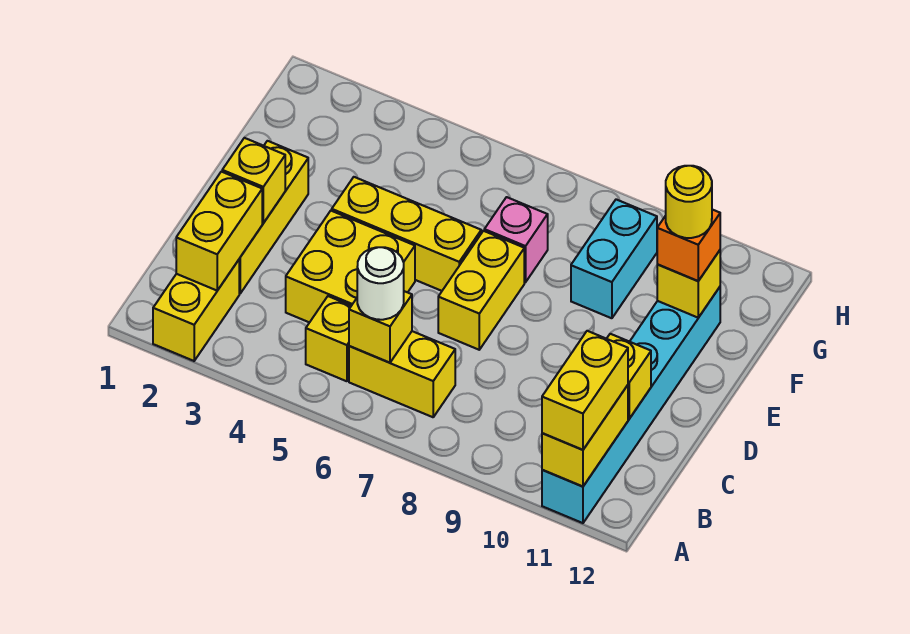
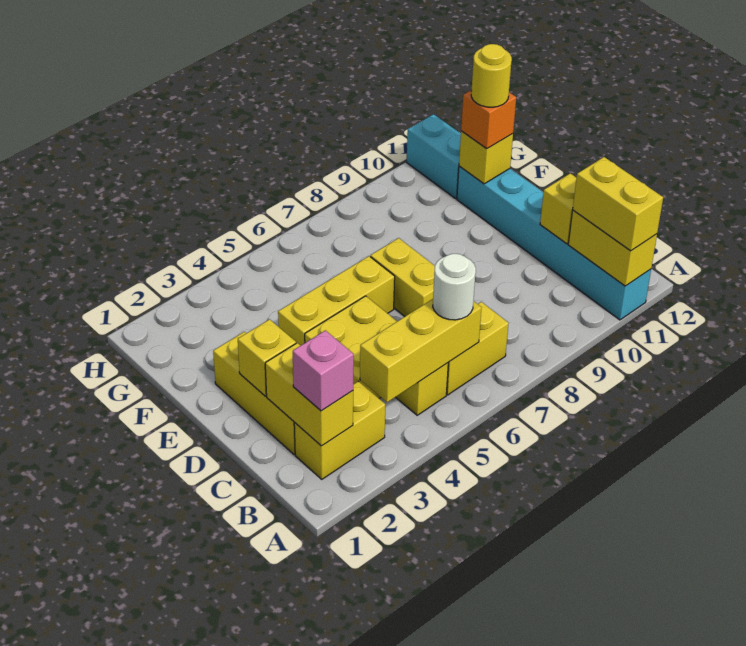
yellow brick A2:B2 level 1 -> yellow brick B2:B3 level 1
yellow brick B6 level 2 -> yellow brick B4:B6 level 2
pink brick F7 level 1 -> pink brick B2 level 3
cyan brick F9:G9 level 1 -> cyan brick G11:H11 level 1

